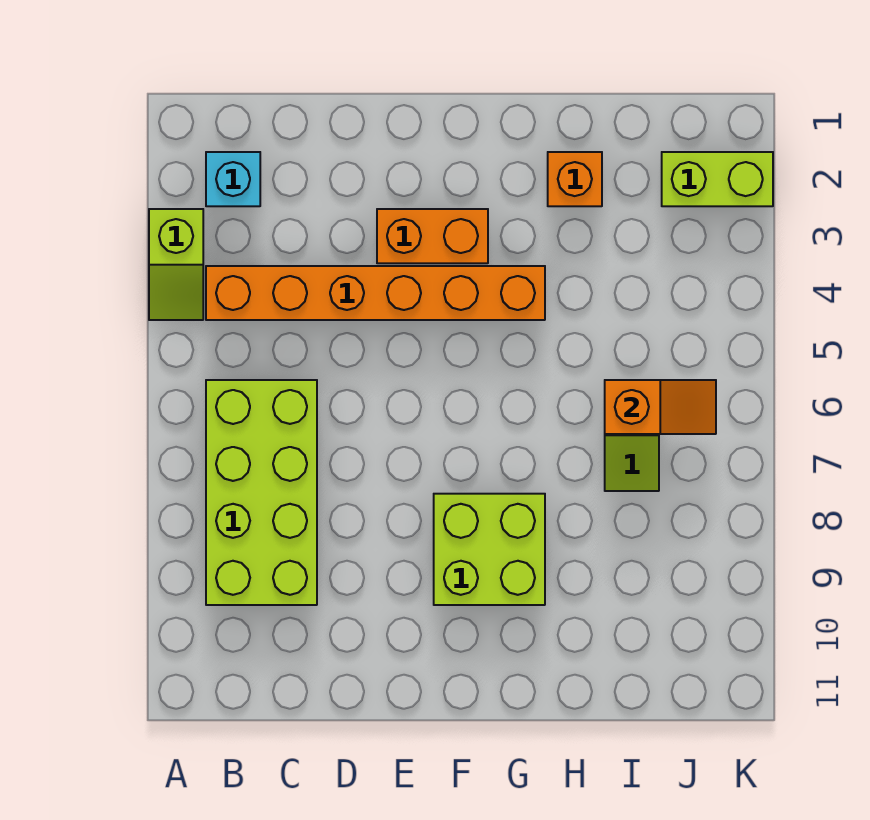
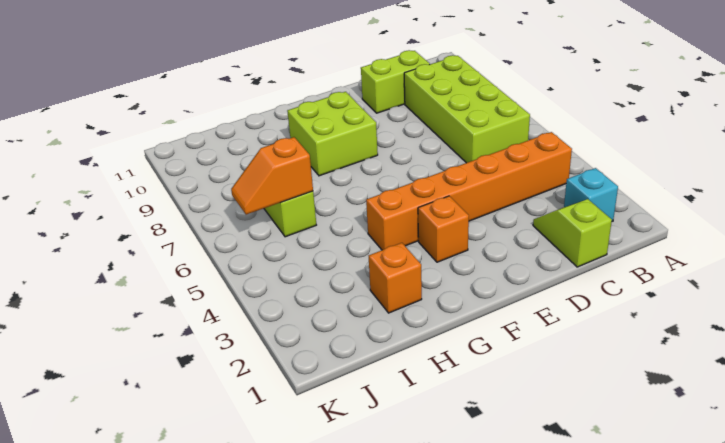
lime slope A3:A4 level 1 top 3 -> lime slope C1:C2 level 1 top 1
orange brick E3:F3 level 1 -> orange brick F3 level 1
lime brick J2:K2 level 1 -> lime brick C10:D10 level 1

